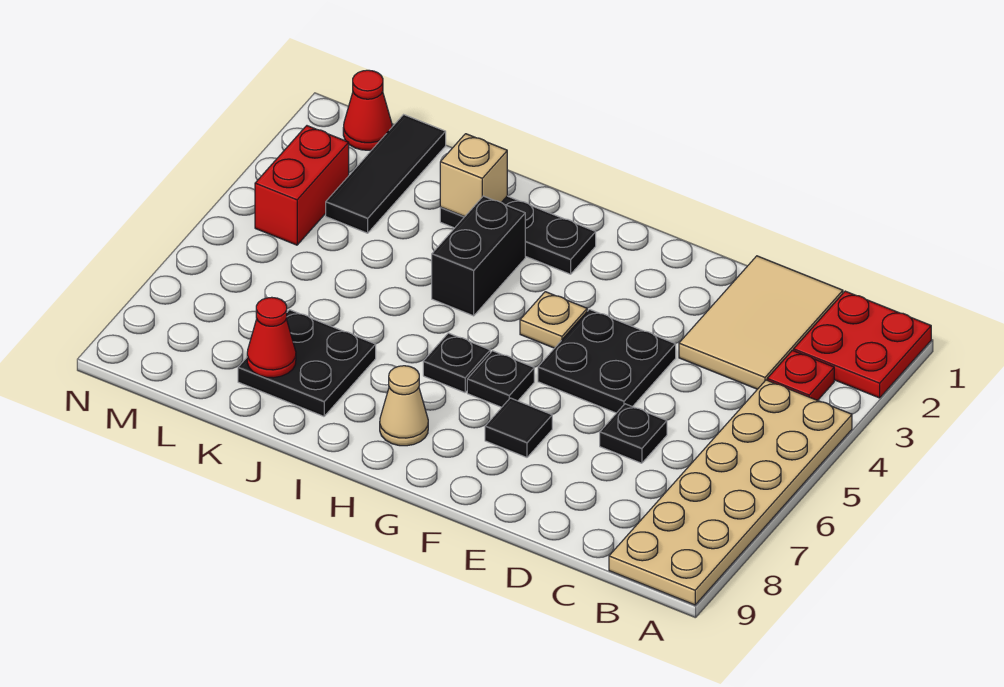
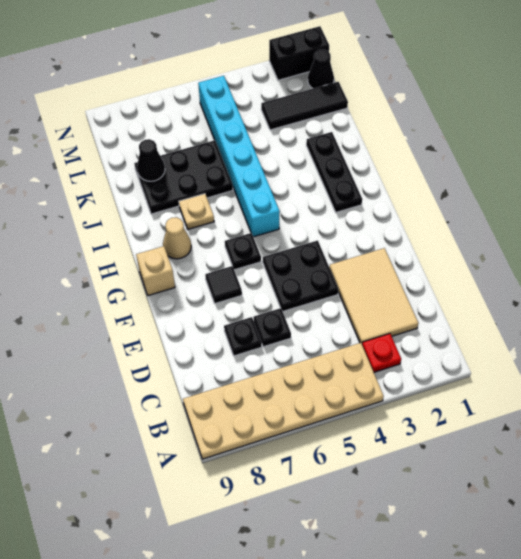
red plate A1:B2 level 1 -> none
tan tile C1:D3 level 1 -> tan tile C2:E3 level 1
tan plate G4 level 1 -> tan plate I7 level 1
none -> cyan brick H5:M5 level 1
black plate H6 level 1 -> black plate D7 level 1
black brick I3:I4 level 1 -> black brick N1:N2 level 1
tan brick J2 level 2 -> tan brick G9 level 1
black plate J7:K8 level 1 -> black plate J6:K8 level 1
red cone K8 level 2 -> black cone K8 level 2
red cone M1 level 1 -> black cone M1 level 1
red brick M3:M4 level 1 -> none

